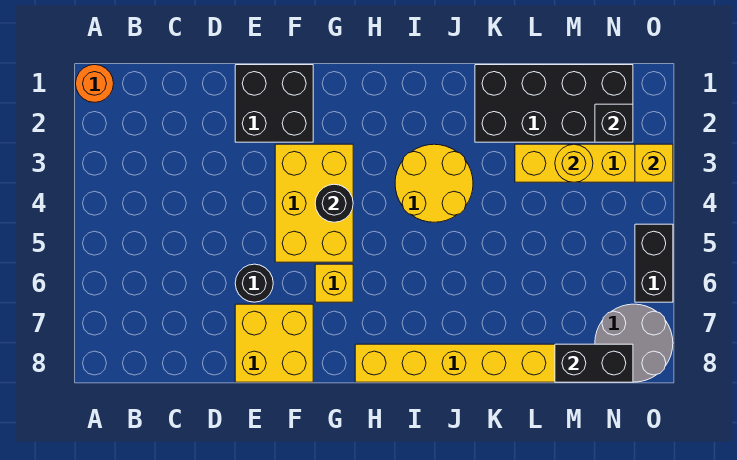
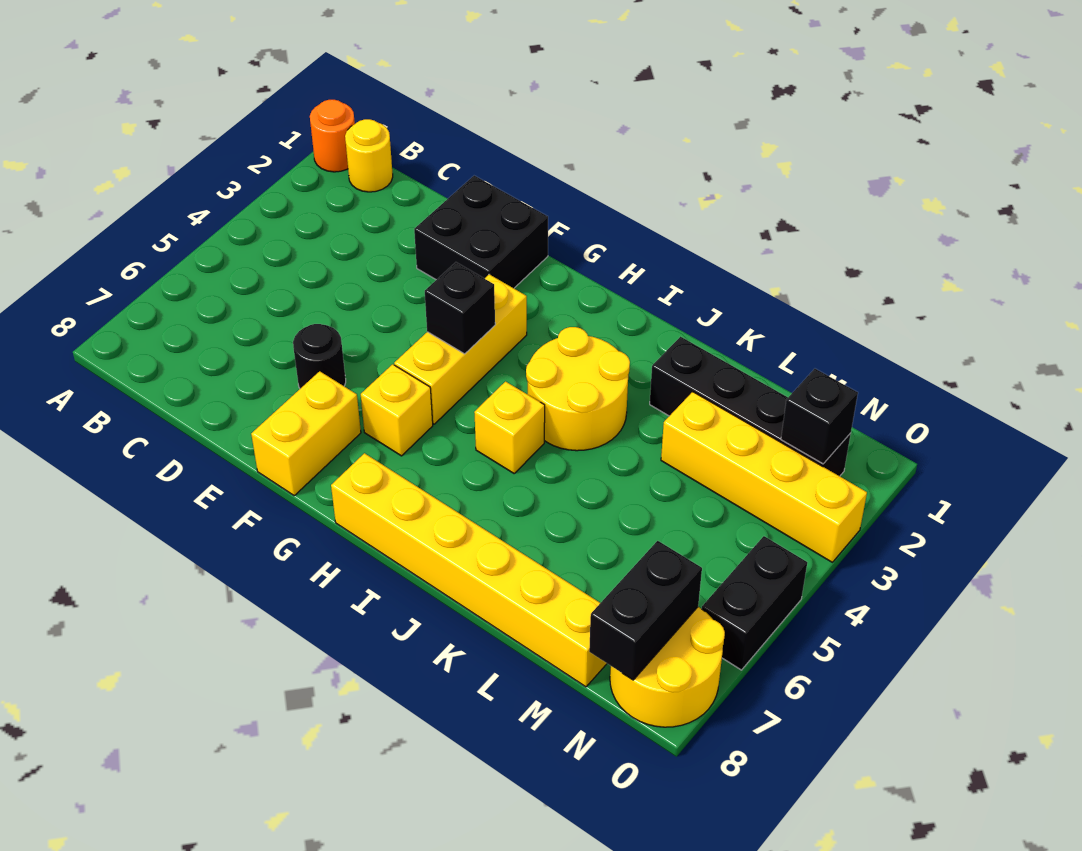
yellow brick E7:F8 level 1 -> yellow brick F7:F8 level 1
yellow brick F3:G5 level 1 -> yellow brick G3:G5 level 1
black round brick G4 level 2 -> black brick G4 level 2
black brick K1:N2 level 1 -> black brick K2:N2 level 1
yellow round brick M3 level 2 -> yellow round brick B1 level 1
black brick M8:N8 level 2 -> black brick N7:N8 level 2
grey round brick N7:O8 level 1 -> yellow round brick N7:O8 level 1
yellow brick O3 level 2 -> yellow brick I5 level 1

